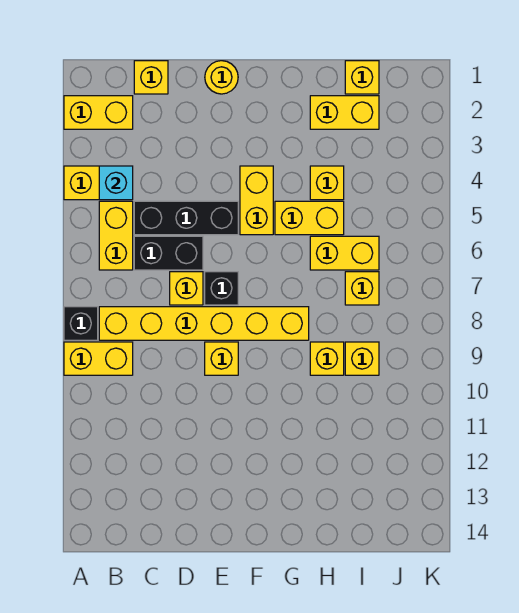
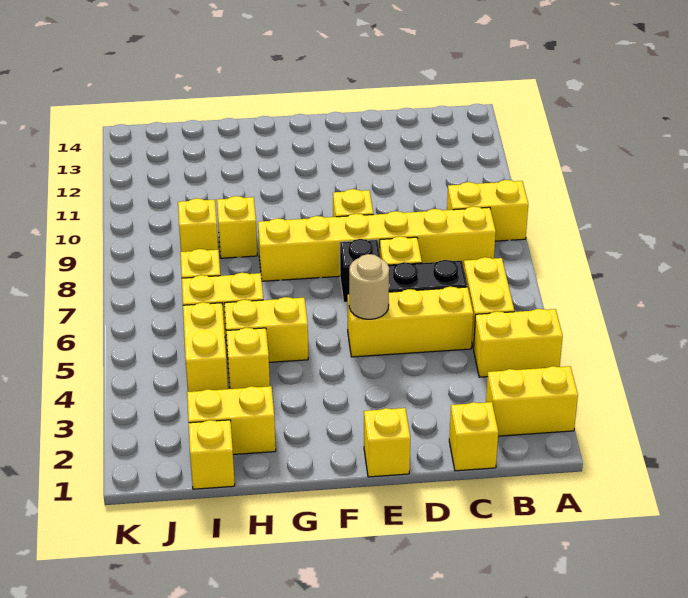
black brick A8 level 1 -> none
cyan brick B4 level 2 -> none
black brick C5:E5 level 1 -> yellow brick C5:E5 level 1
yellow round brick E1 level 1 -> yellow brick E1 level 1
none -> tan round brick E5 level 2
yellow brick F4:F5 level 1 -> yellow brick I4:I5 level 1

